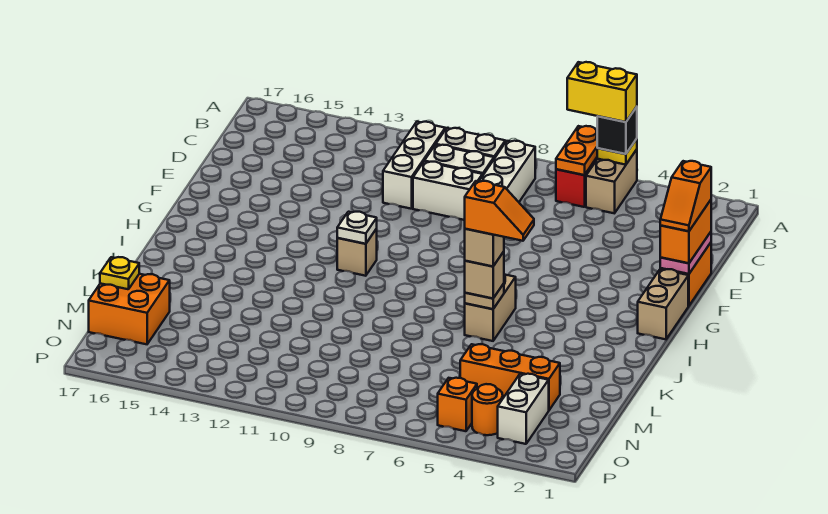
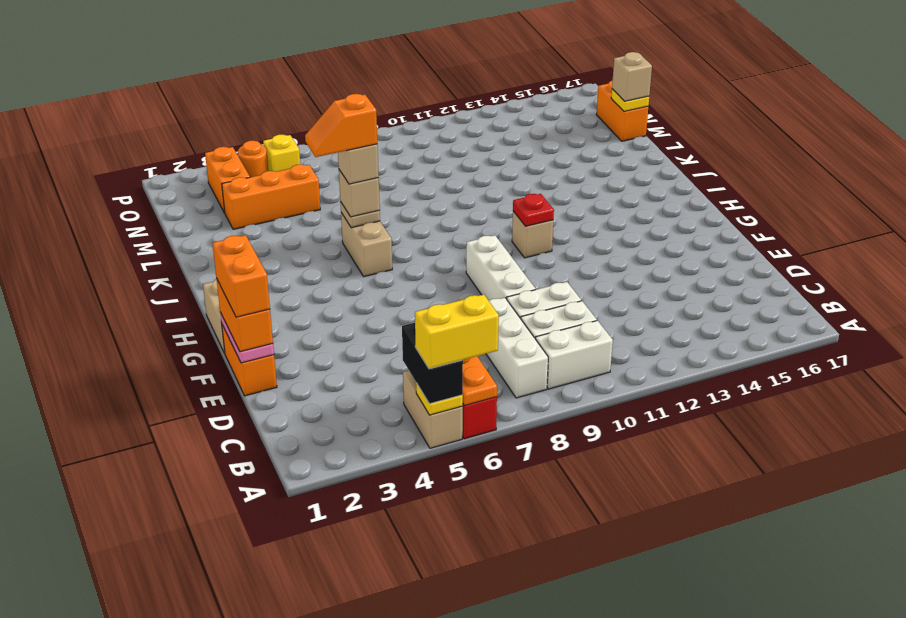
black brick A5 level 3 -> black brick A5:B5 level 3
white brick B11:D11 level 1 -> white brick E9:G9 level 1
orange slope E1:F1 level 4 top E -> orange brick E1:F1 level 4
white plate H11 level 2 -> red plate H11 level 2
orange brick M16:N17 level 1 -> orange brick M17:N17 level 1
none -> tan brick M17 level 3
white brick N3:O3 level 1 -> orange brick N3:O3 level 1
orange brick O5 level 1 -> yellow brick O5 level 1

